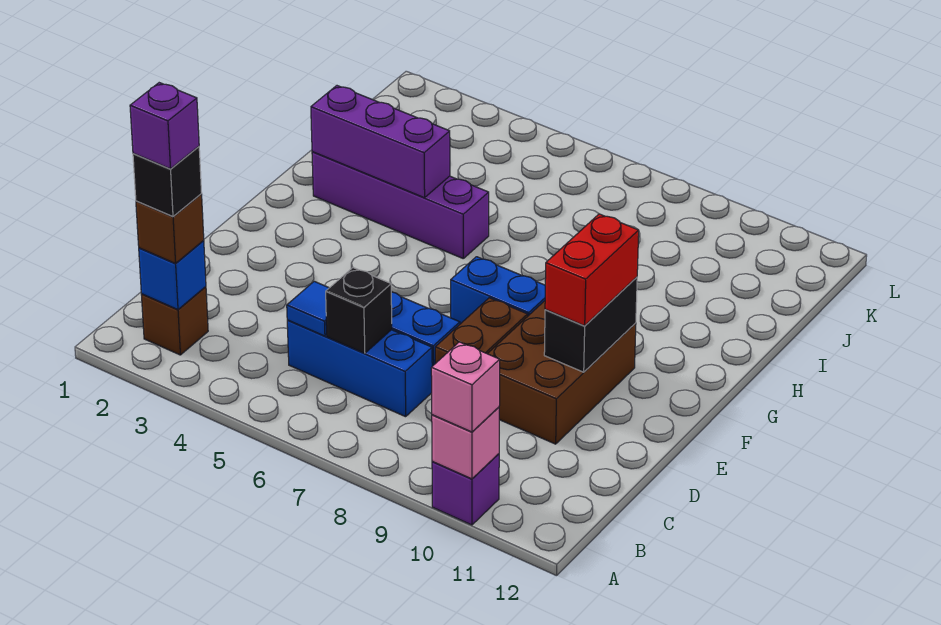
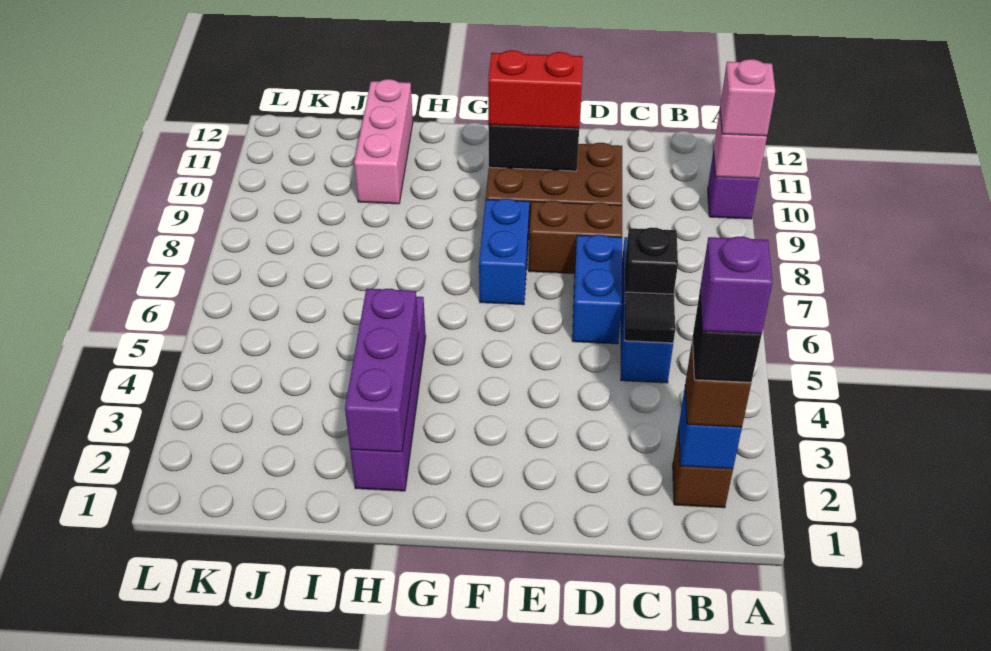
blue tile C5 level 2 -> black tile C5 level 2
none -> pink brick I10:I12 level 1

